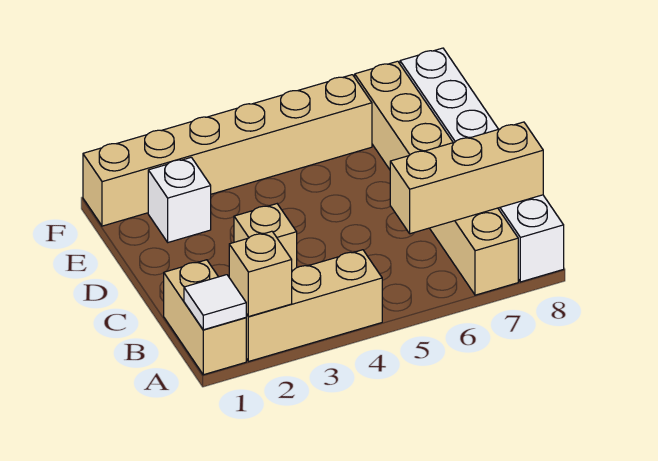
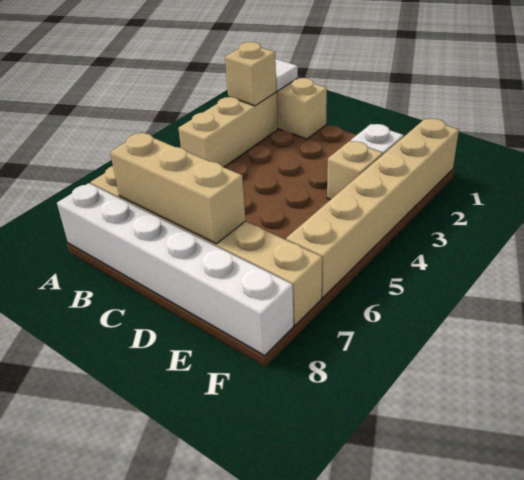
tan brick B6:B8 level 2 -> tan brick B7:D7 level 2
tan brick C3 level 1 -> tan brick E3 level 1

